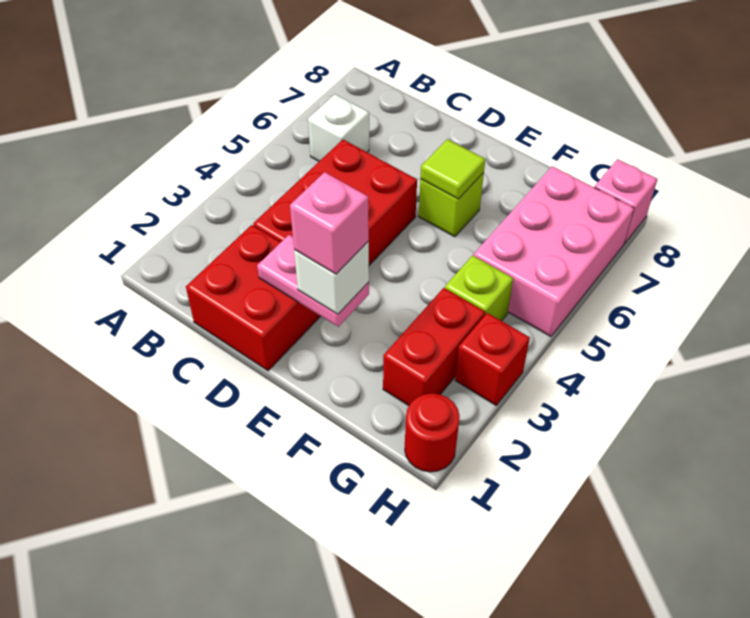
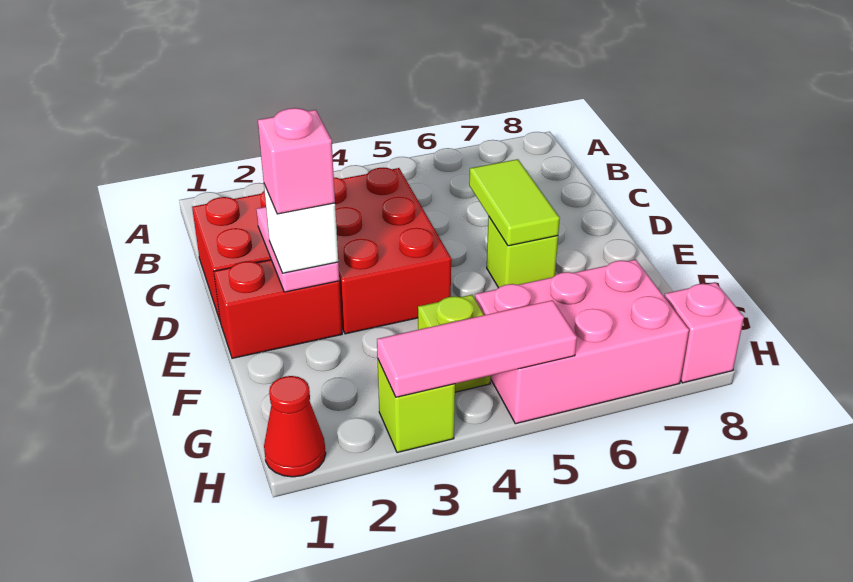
white brick B6 level 1 -> none
red brick C3:D5 level 1 -> red brick C3:E4 level 1
lime tile E6 level 2 -> lime tile D6:E6 level 2
red brick G2:G3 level 1 -> red brick E1:E2 level 1
red round brick H1 level 1 -> red cone H1 level 1
red brick H3 level 1 -> lime brick H3 level 1
none -> pink tile H3:H5 level 2

